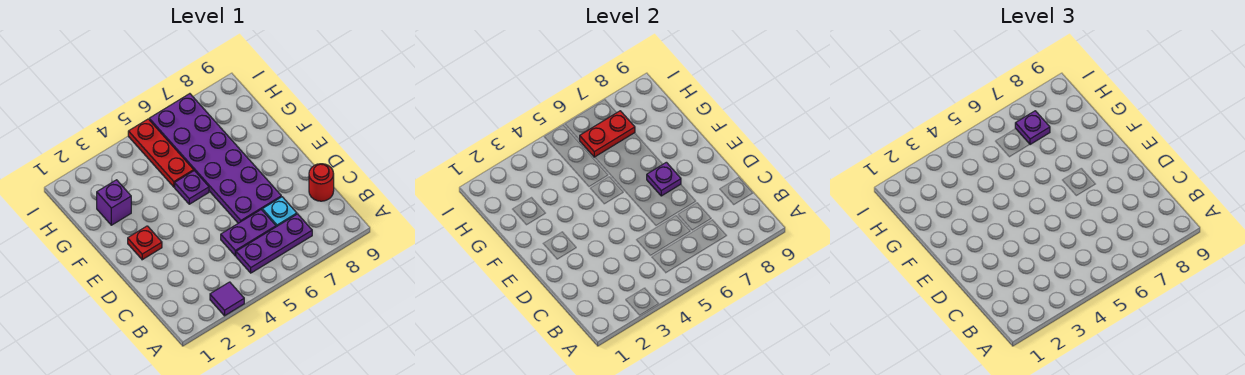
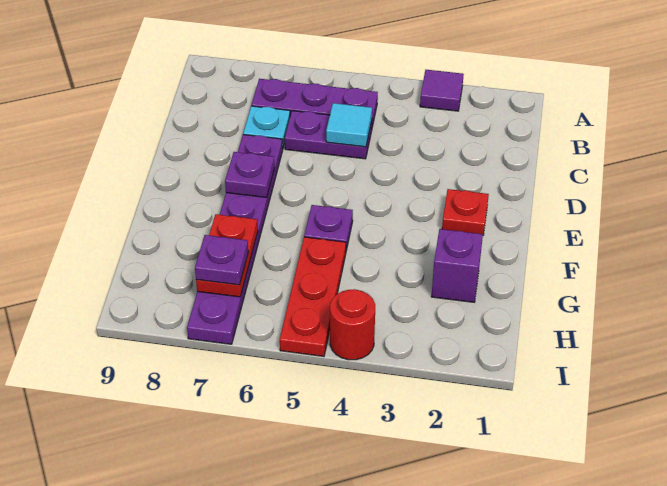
none -> cyan tile C5 level 2
red round brick C9 level 1 -> red round brick I4 level 1
purple plate D6:I7 level 1 -> purple plate D7:I7 level 1
red plate H6:H7 level 2 -> red plate G7:H7 level 2

